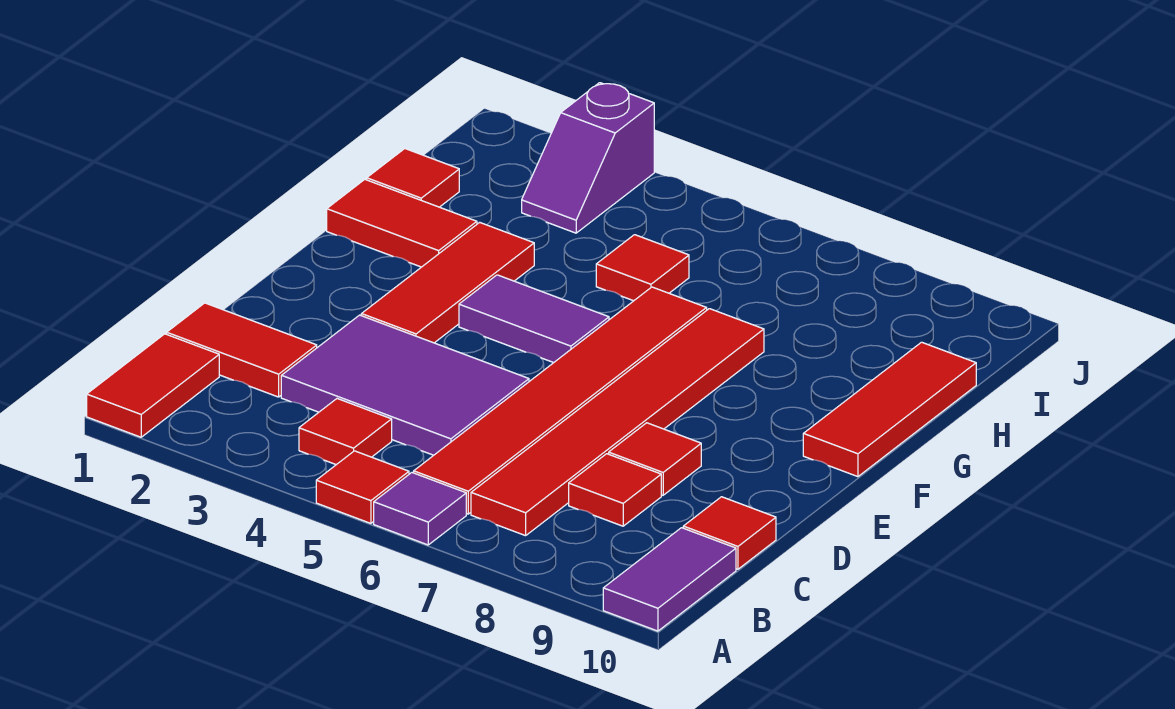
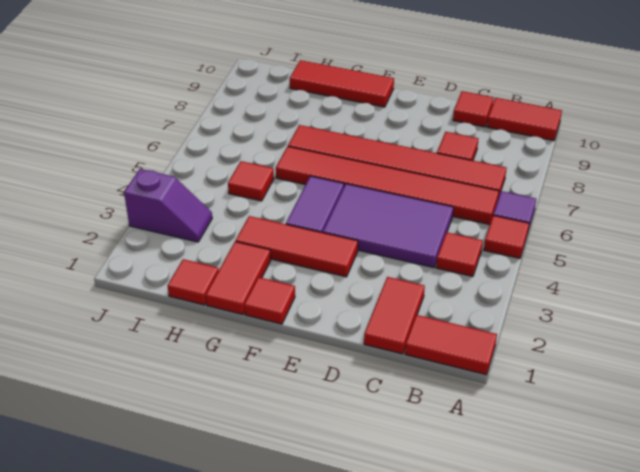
purple tile A10:B10 level 1 -> red tile A10:B10 level 1
purple tile C3:D5 level 1 -> purple tile C4:E5 level 1
red tile D8 level 1 -> red tile F1 level 1

